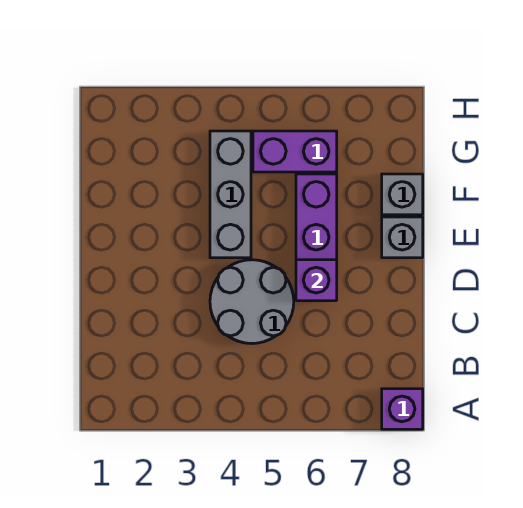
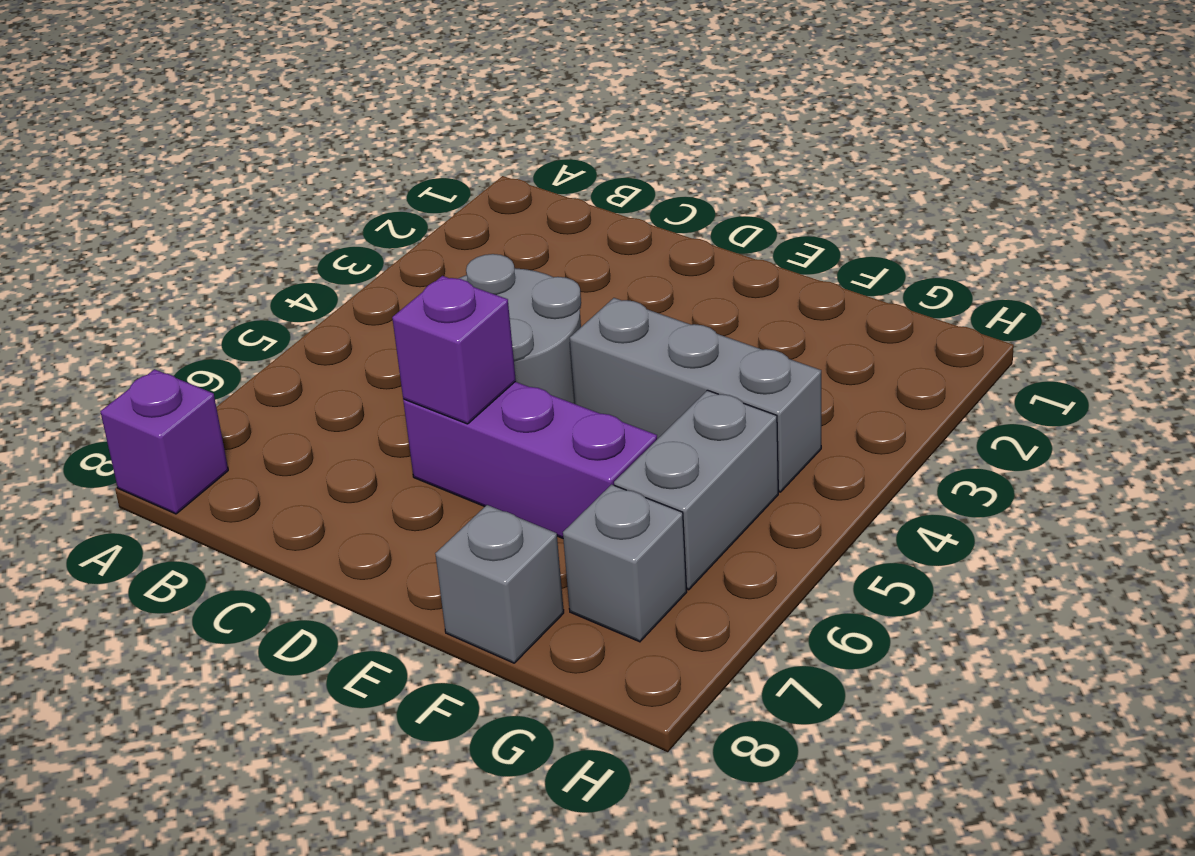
grey brick E8 level 1 -> grey brick G7 level 1
purple brick G5:G6 level 1 -> grey brick G5:G6 level 1

